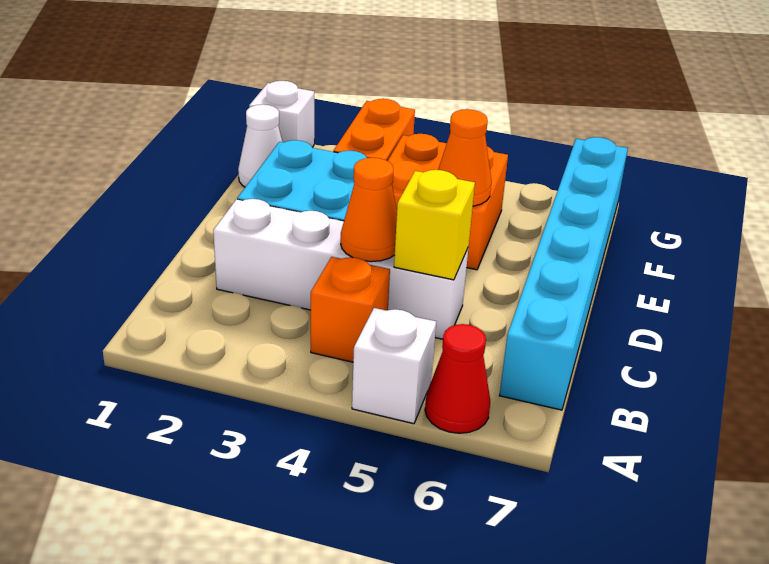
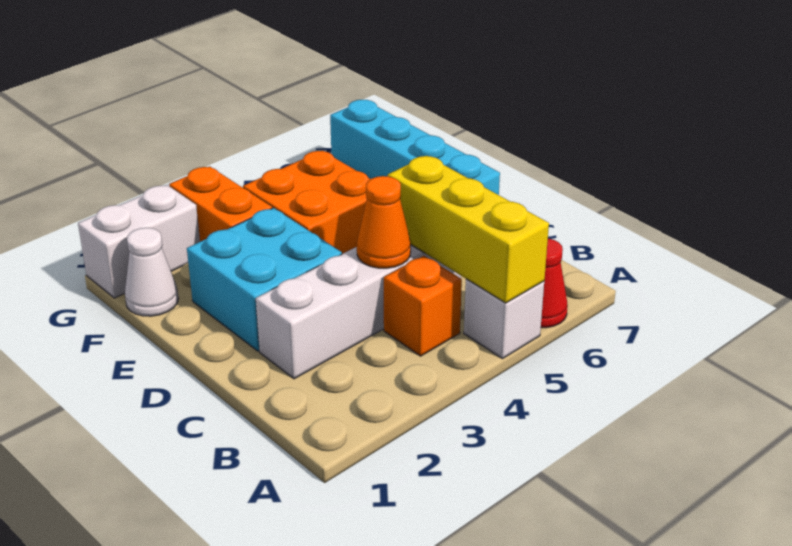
cyan brick B7:G7 level 1 -> cyan brick D7:G7 level 1
yellow brick C5 level 2 -> yellow brick A5:C5 level 2
orange cone E5 level 2 -> none
white brick G1 level 1 -> white brick G1:G2 level 1

